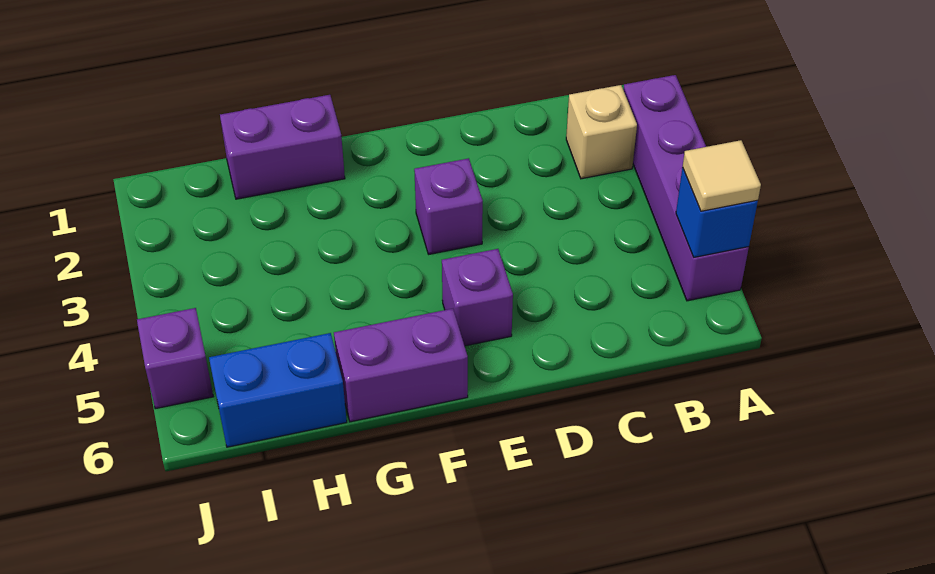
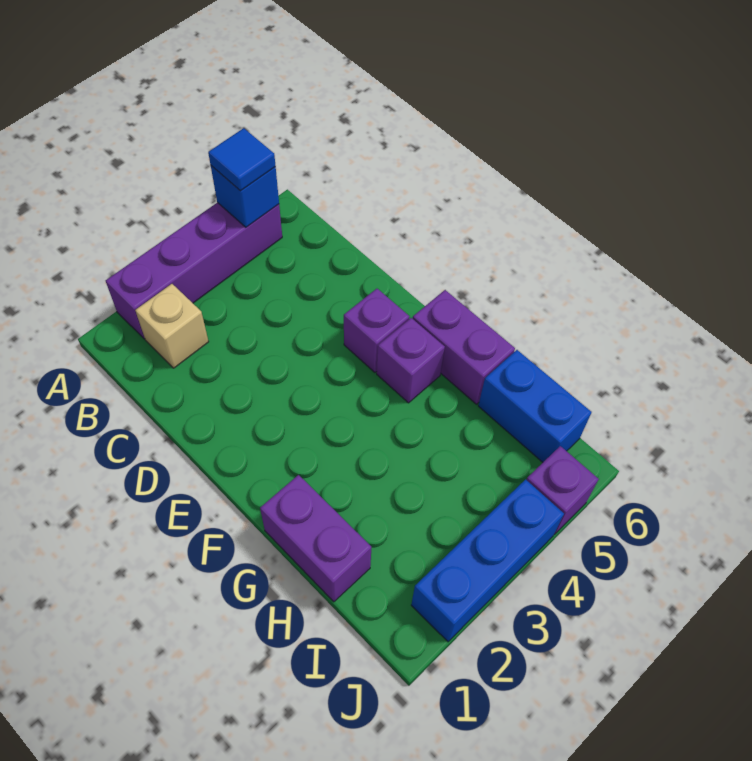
tan tile A5 level 3 -> blue tile A5 level 3
purple brick E3 level 1 -> purple brick F5 level 1
none -> blue brick J2:J4 level 1

